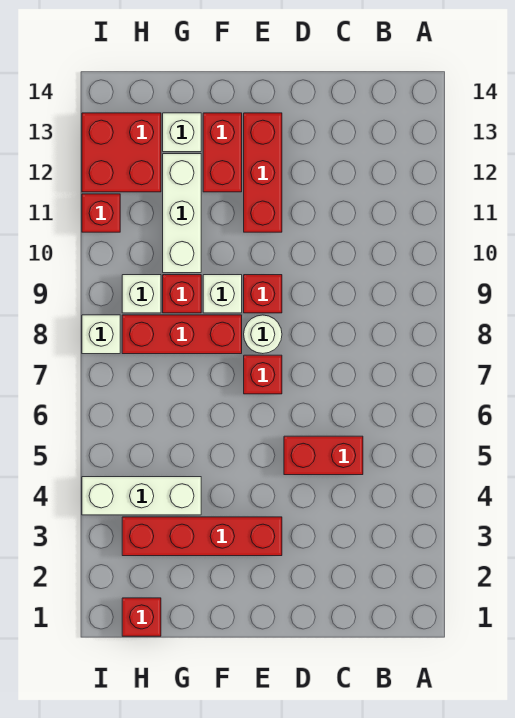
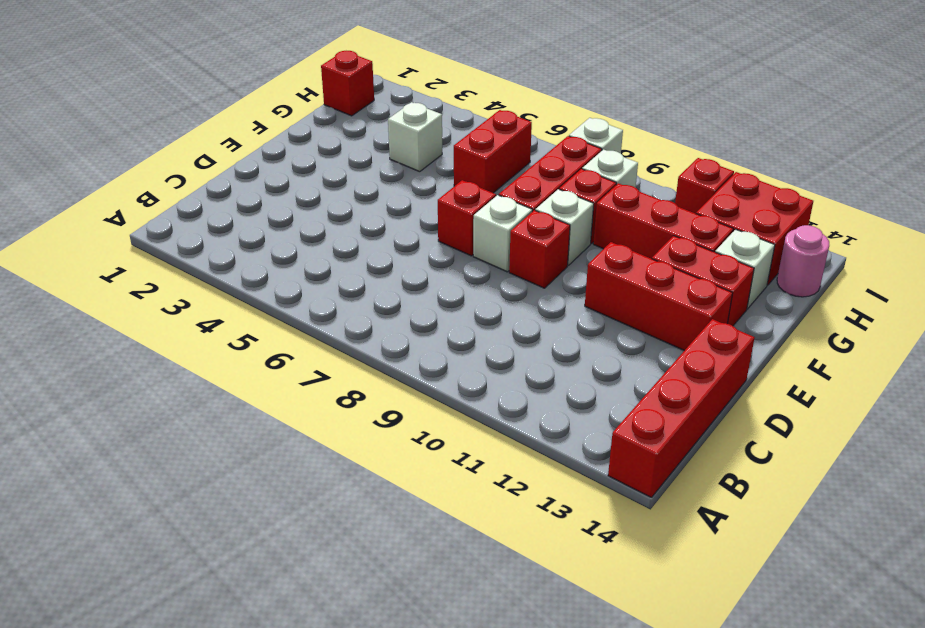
red brick C5:D5 level 1 -> red brick G6:H6 level 1
red brick E3:H3 level 1 -> red brick A14:D14 level 1
white round brick E8 level 1 -> white brick E8 level 1
white brick G4:I4 level 1 -> white brick G4 level 1
white brick G10:G12 level 1 -> red brick G10:G12 level 1
none -> pink round brick H14 level 1

